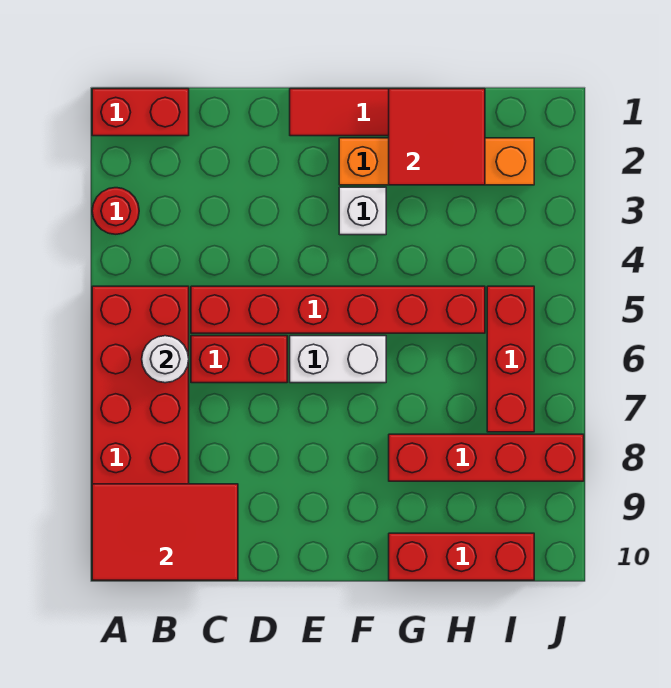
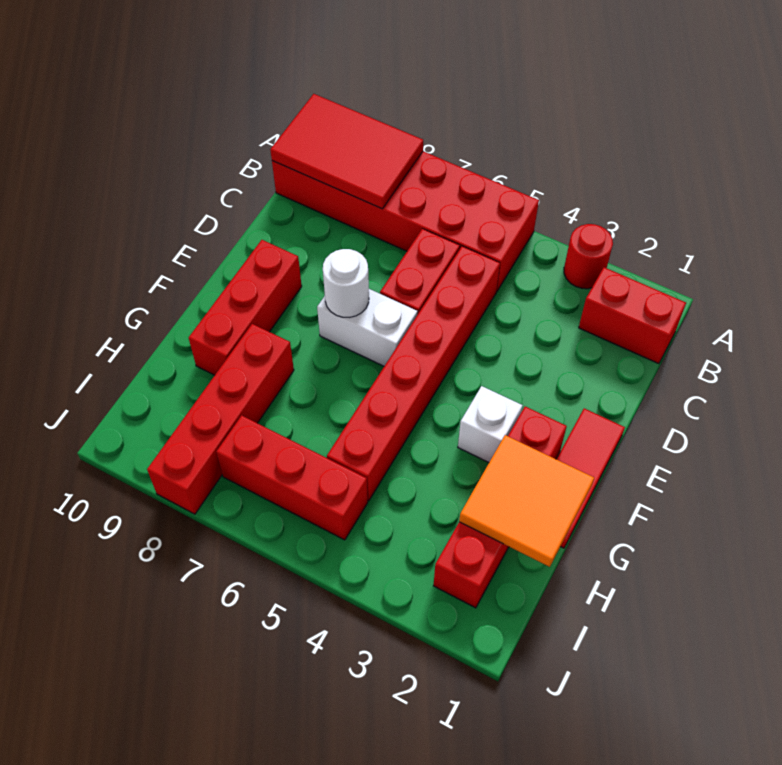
red brick A1:B1 level 1 -> red brick B1:B2 level 1
red tile A9:C10 level 2 -> red tile A8:B10 level 2
white round brick B6 level 2 -> white round brick E7 level 2
white brick E6:F6 level 1 -> white brick E6:E7 level 1
orange brick F2:I2 level 1 -> red brick F2:I2 level 1
red tile G1:H2 level 2 -> orange tile G1:H2 level 2
red brick G10:I10 level 1 -> red brick E9:G9 level 1

